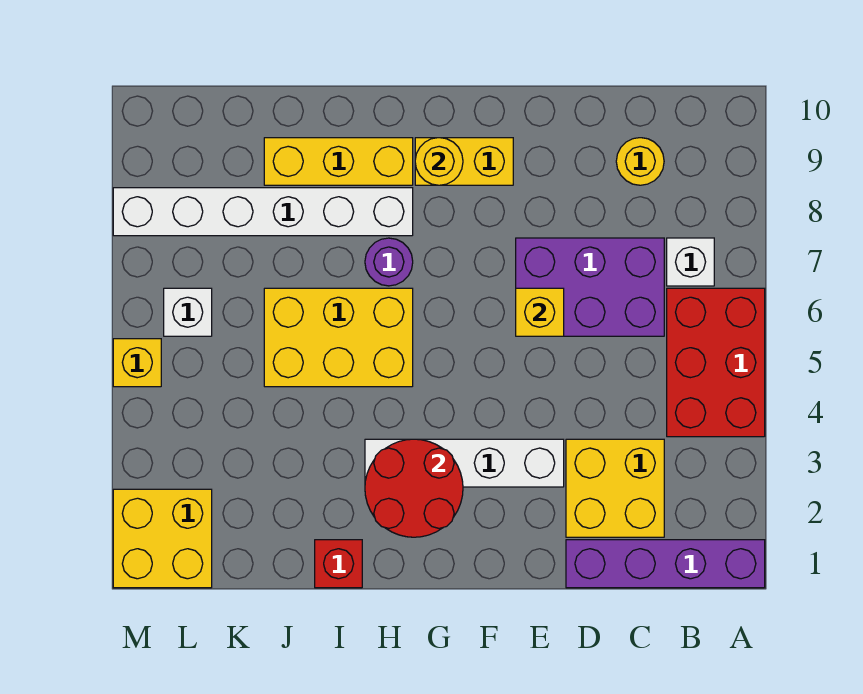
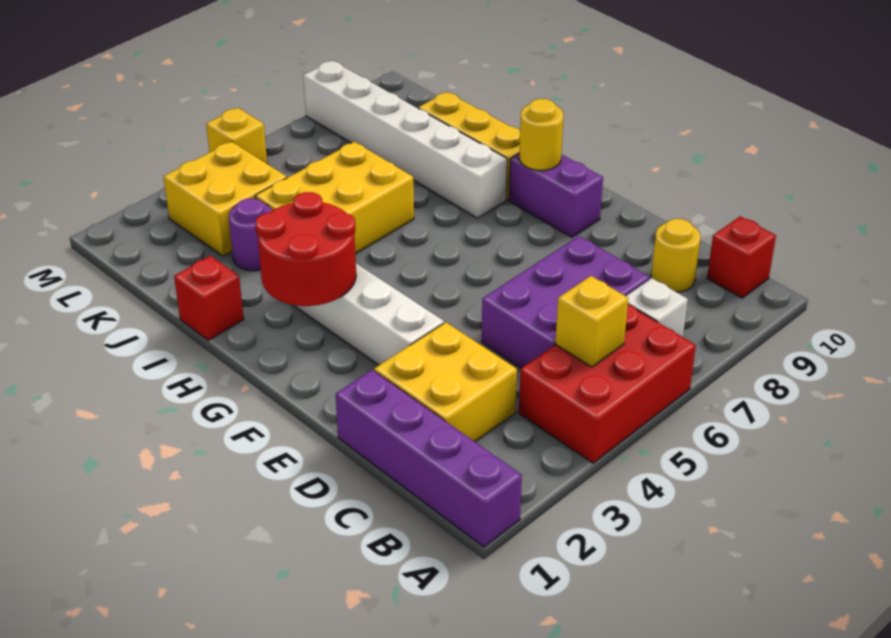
none -> red brick B10 level 1
purple brick C6:E7 level 1 -> purple brick C5:D7 level 1
yellow brick E6 level 2 -> yellow brick B5 level 2
yellow brick F9:G9 level 1 -> purple brick F9:G9 level 1
yellow brick H5:J6 level 1 -> yellow brick I4:J6 level 1
purple round brick H7 level 1 -> purple round brick J3 level 1
yellow brick L1:M2 level 1 -> yellow brick K3:L4 level 1
white brick L6 level 1 -> none

